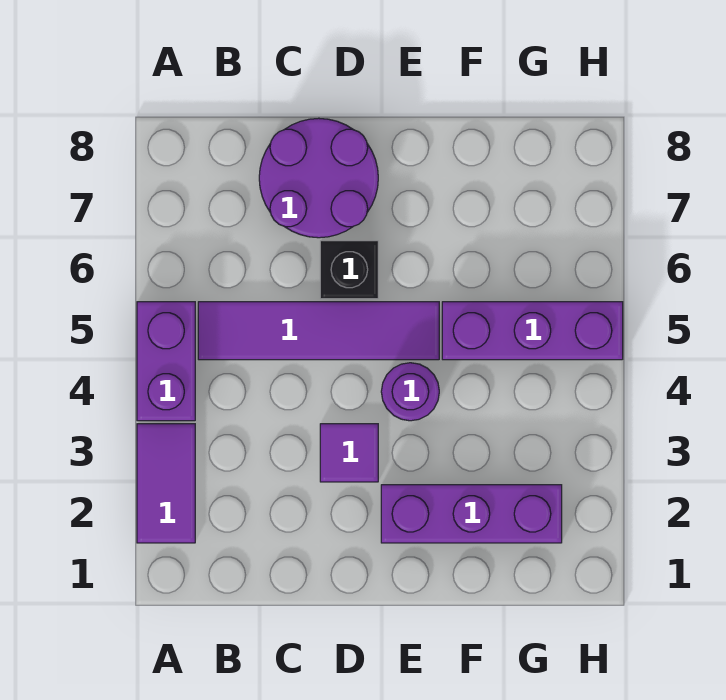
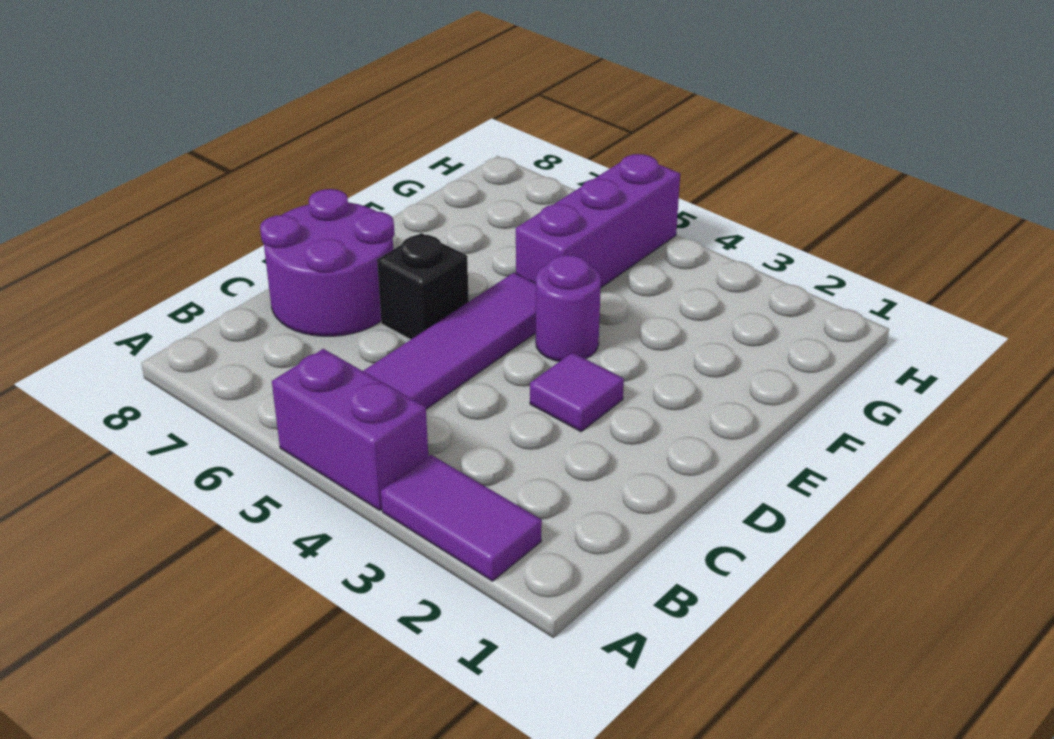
purple brick E2:G2 level 1 -> none

